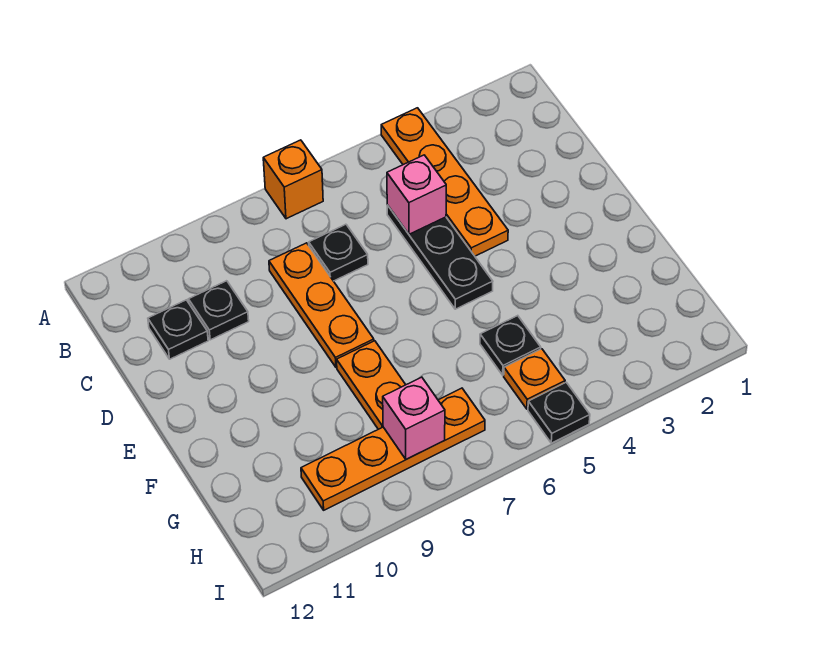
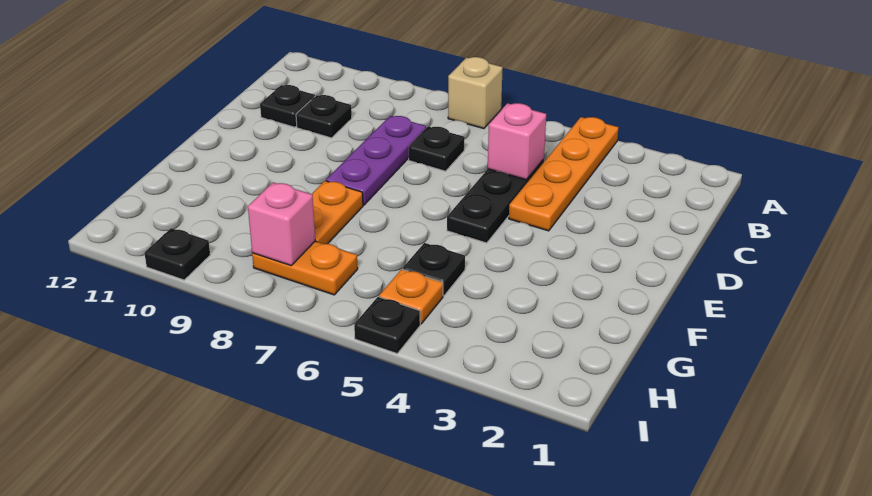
orange brick A7 level 1 -> tan brick A7 level 1
orange plate C8:E8 level 1 -> purple plate C8:E8 level 1
orange plate H7:H10 level 1 -> orange plate H7:H8 level 1
none -> black plate I10 level 1

